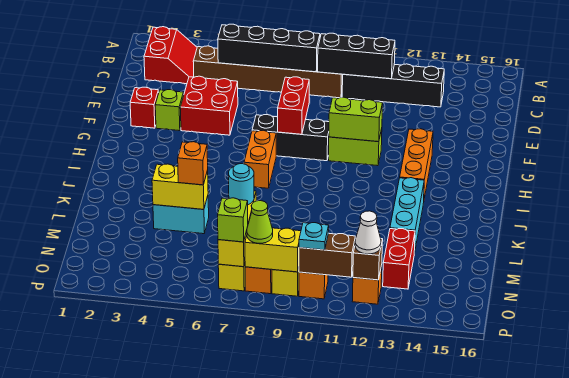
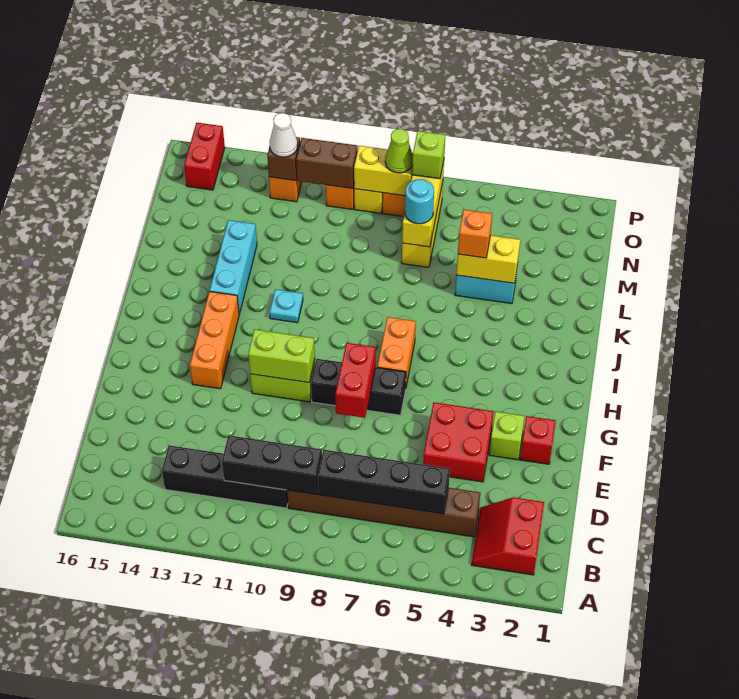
red brick M13:N13 level 1 -> red brick O15:P15 level 1
cyan plate O10 level 3 -> cyan plate J11 level 1

